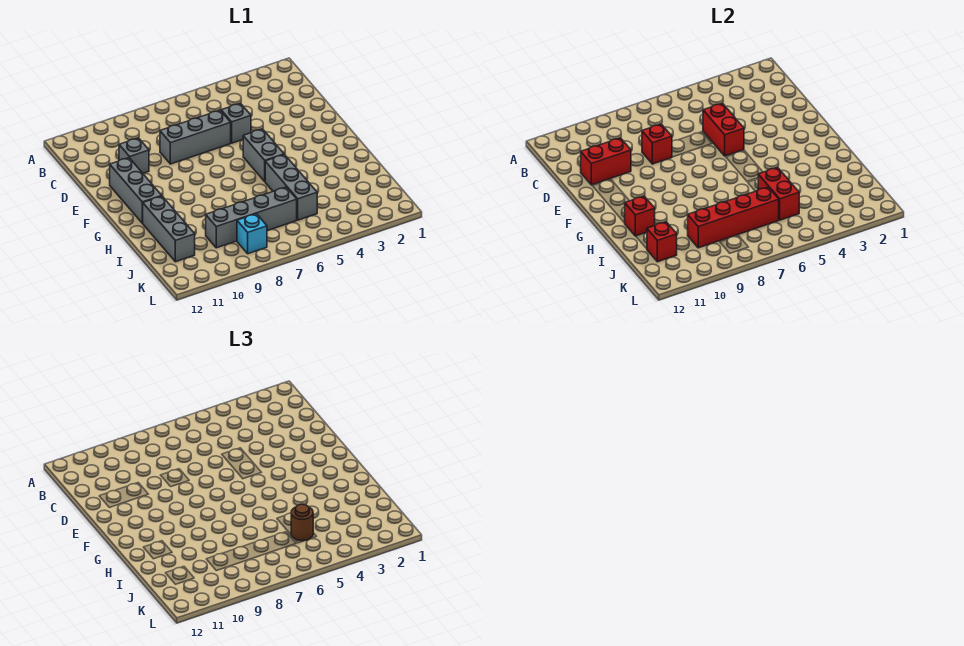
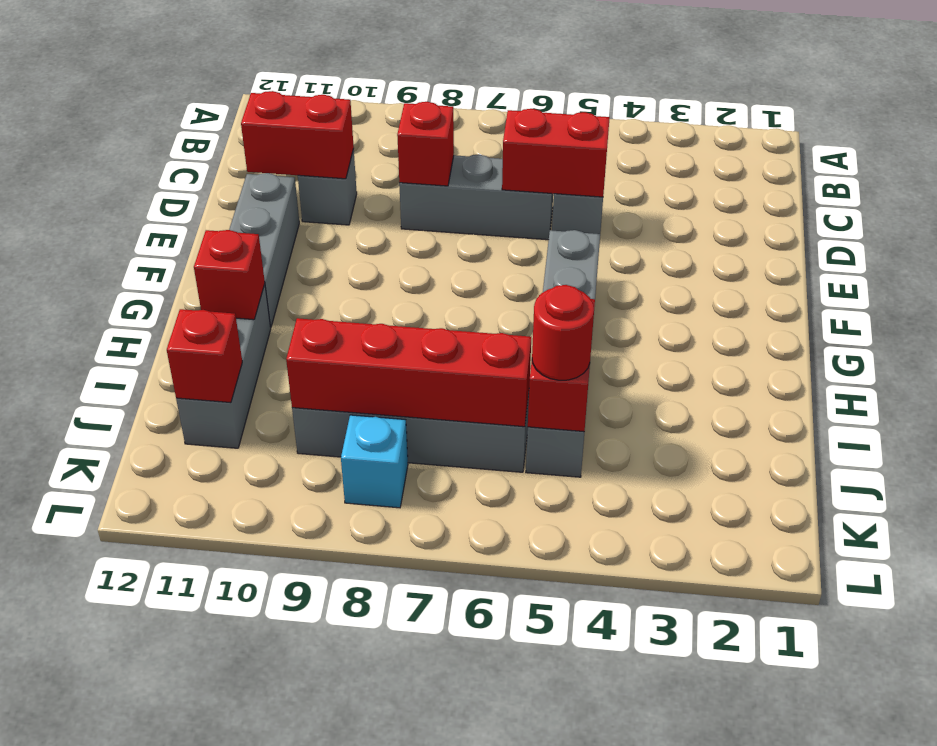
red brick D5:E5 level 2 -> red brick D5:D6 level 2
brown round brick J5 level 3 -> red round brick J5 level 3

